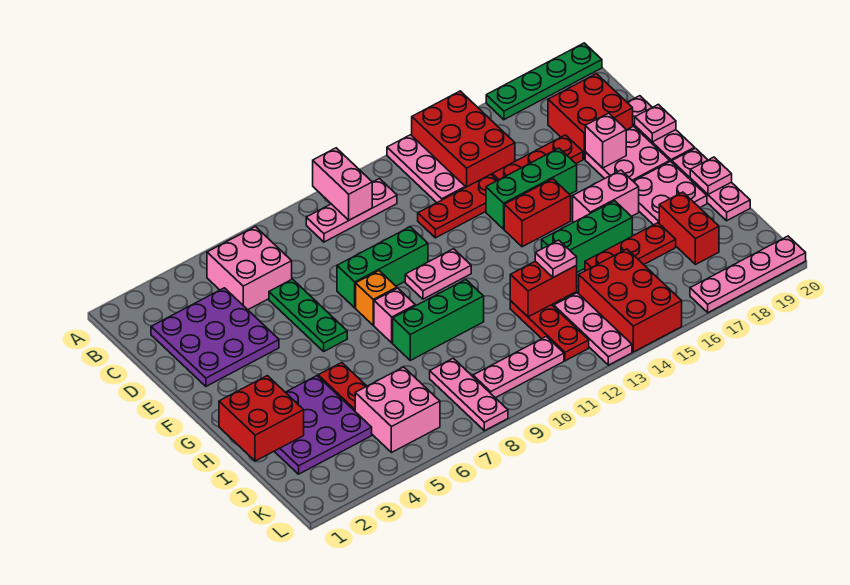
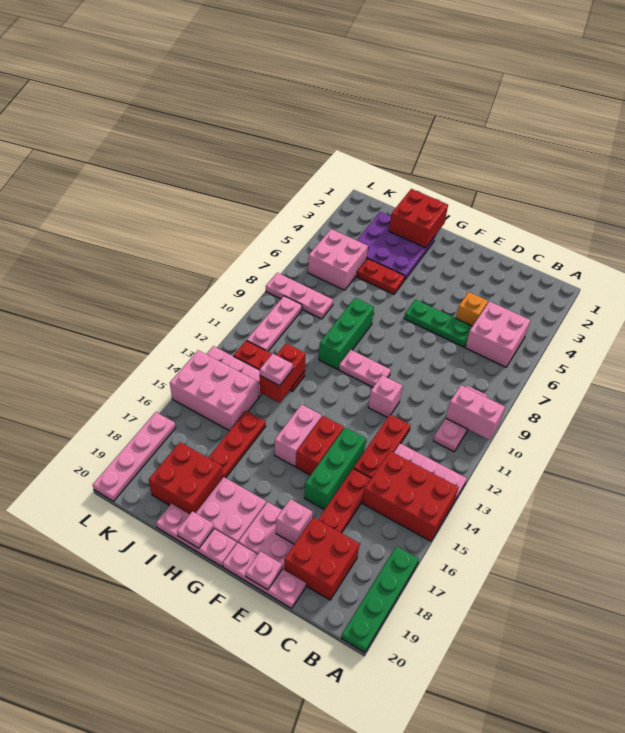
purple plate C2:E4 level 1 -> none
green brick E8:E10 level 1 -> none
orange brick F8 level 1 -> orange brick D5 level 1
pink plate F10:F11 level 1 -> pink plate F10:G10 level 1
pink brick G8 level 1 -> pink brick E11 level 1
pink brick G16:G17 level 1 -> pink brick G14:G15 level 1
green brick H14:H16 level 1 -> none
red brick I18:J18 level 1 -> red brick I18:J19 level 1
red brick J14:L15 level 1 -> pink brick J14:L15 level 1

